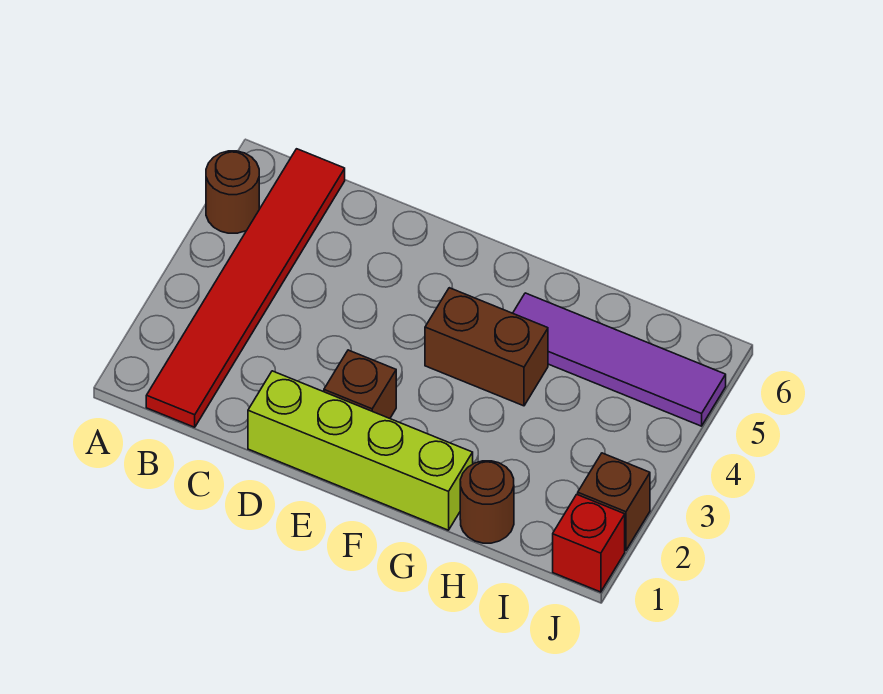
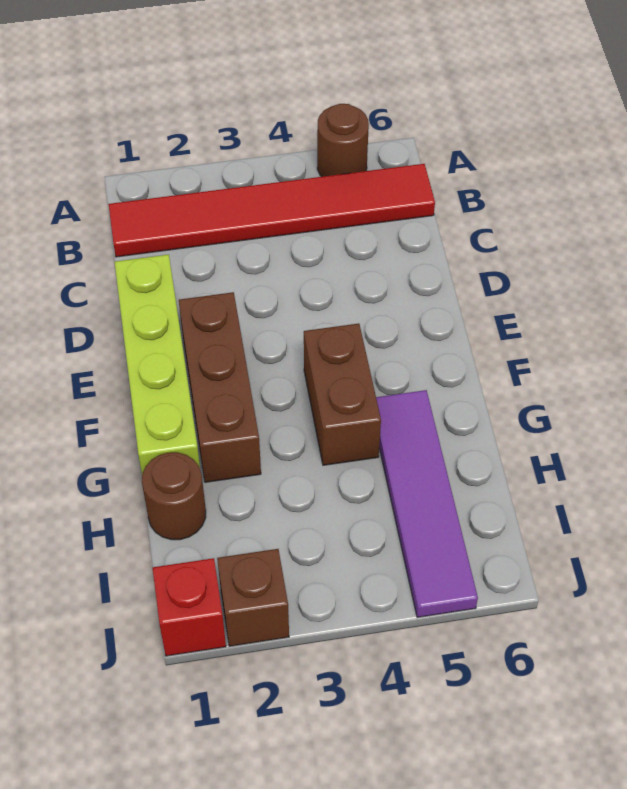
brown brick E2 level 1 -> brown brick E2:G2 level 1

